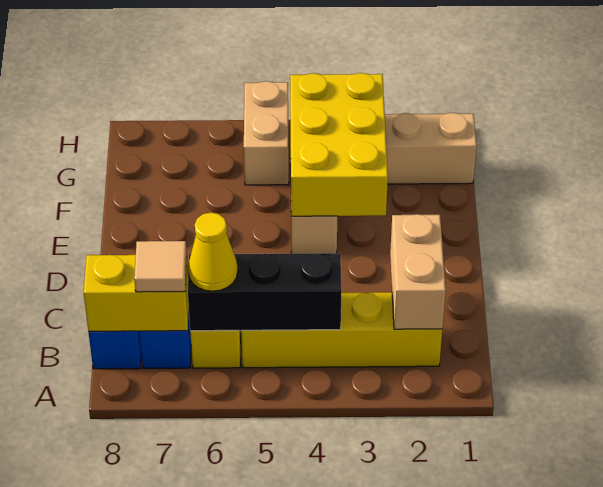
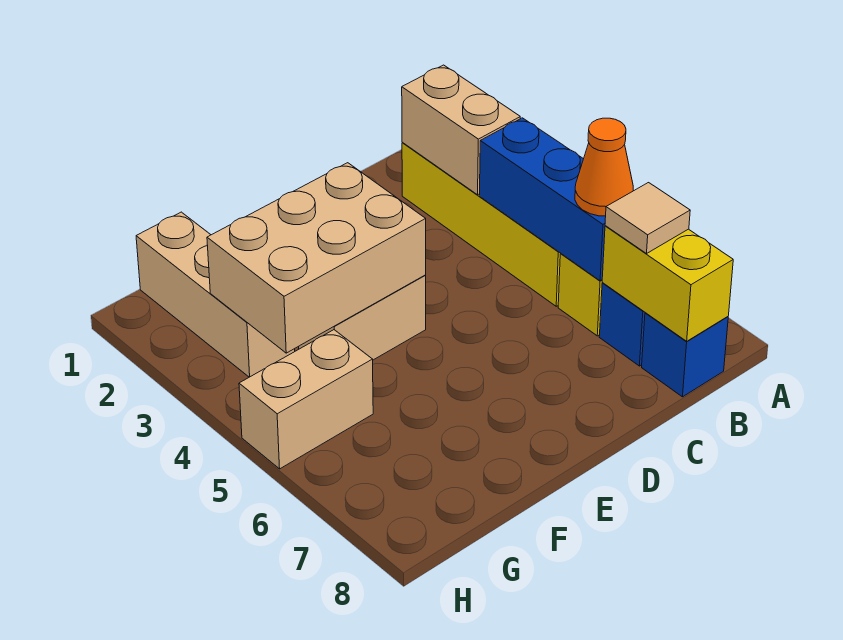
tan brick B2:C2 level 2 -> tan brick B2:B3 level 2
black brick B4:B6 level 2 -> blue brick B4:B6 level 2
yellow cone B6 level 3 -> orange cone B6 level 3
yellow brick E3:G4 level 2 -> tan brick E3:G4 level 2

